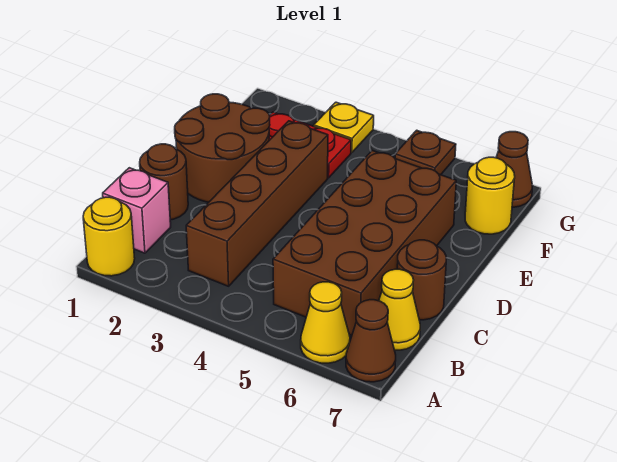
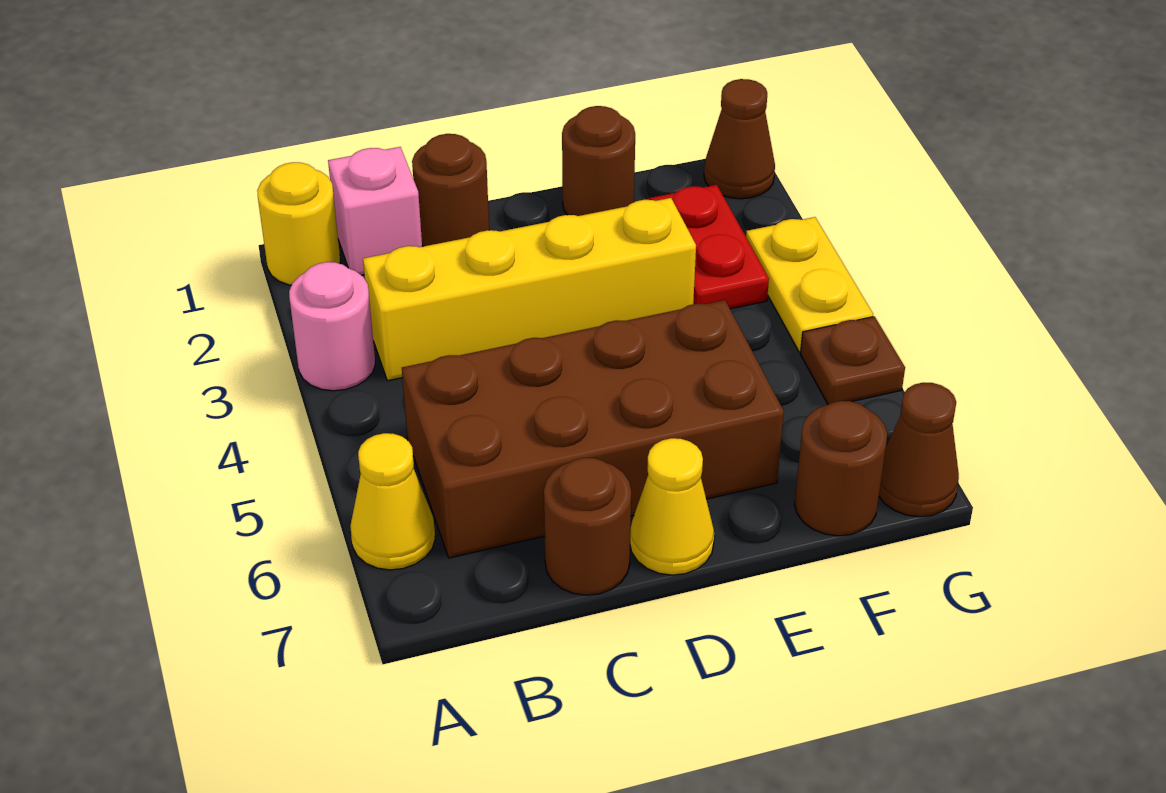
none -> pink round brick A3 level 1
brown cone A7 level 1 -> brown cone G1 level 1
brown brick B3:E3 level 1 -> yellow brick B3:E3 level 1
yellow cone B7 level 1 -> yellow cone D7 level 1
brown round brick D1:E2 level 1 -> brown round brick E1 level 1
yellow round brick F7 level 1 -> brown round brick F7 level 1
yellow plate G3 level 1 -> yellow plate G3:G4 level 1

